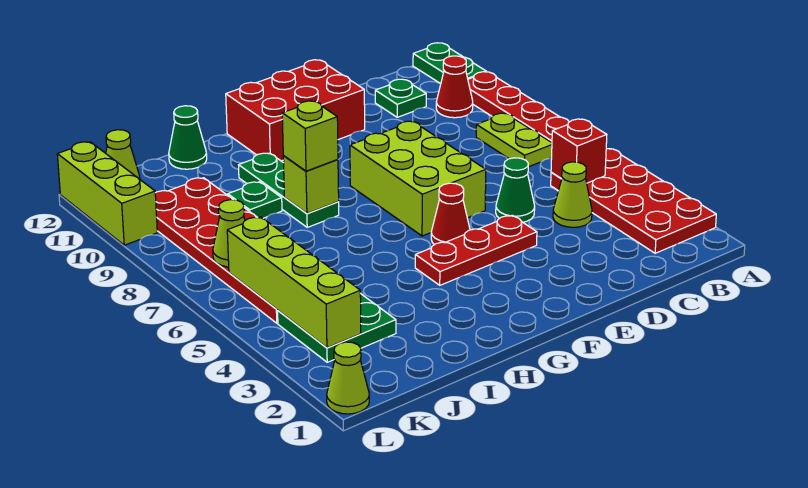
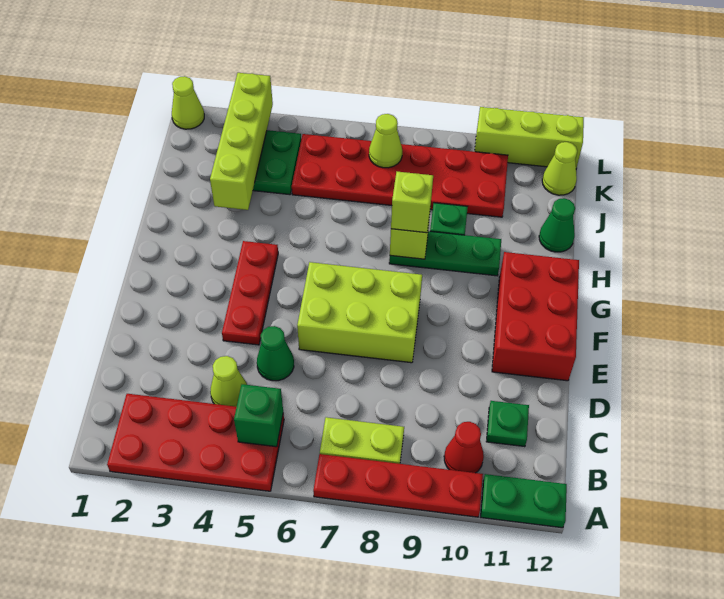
red brick B5 level 2 -> green brick B5 level 2
red cone F5 level 1 -> none
lime brick K3:K6 level 2 -> lime brick I3:L3 level 2

